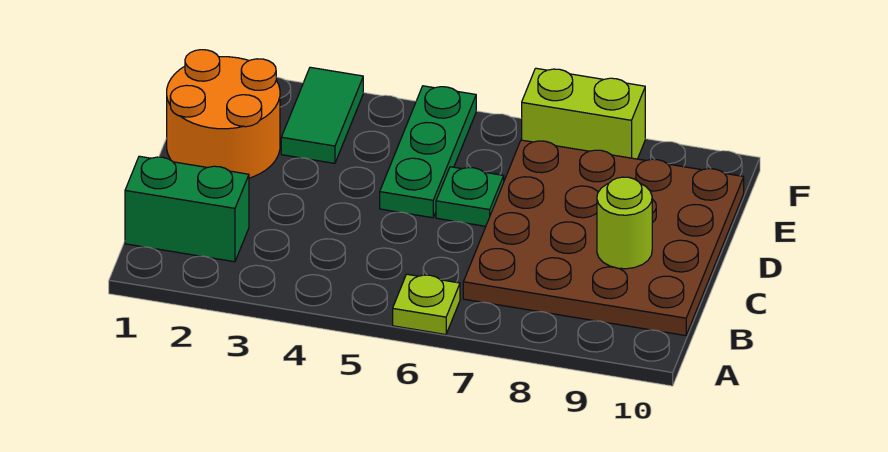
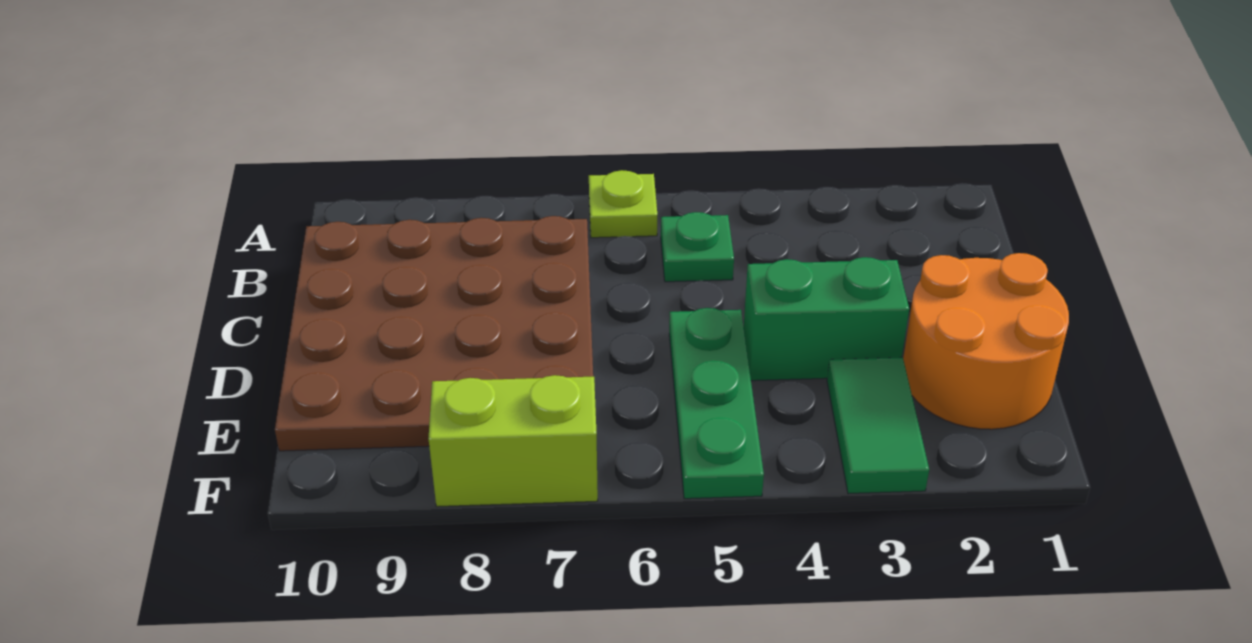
green brick B1:B2 level 1 -> green brick D3:D4 level 1
lime round brick C9 level 2 -> none
green plate D6 level 1 -> green plate B5 level 1

